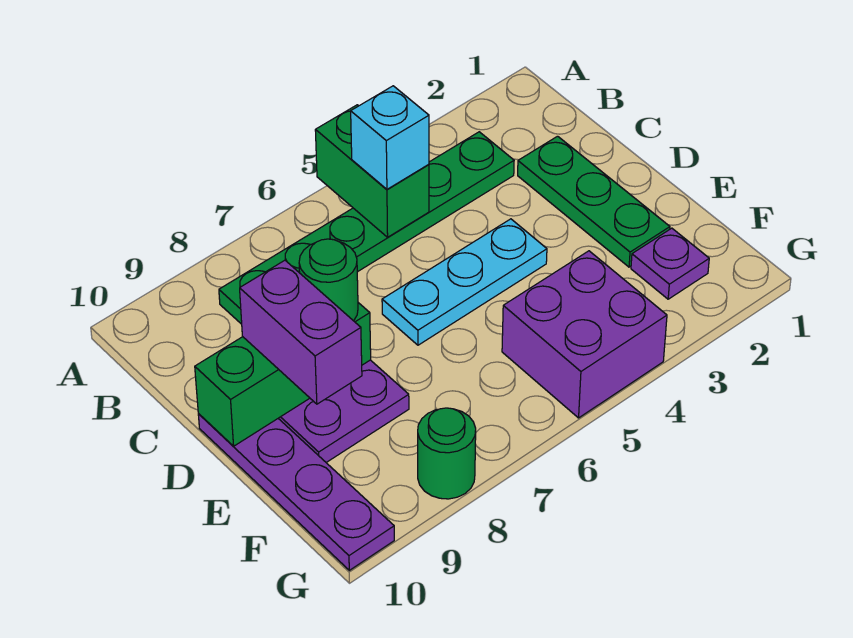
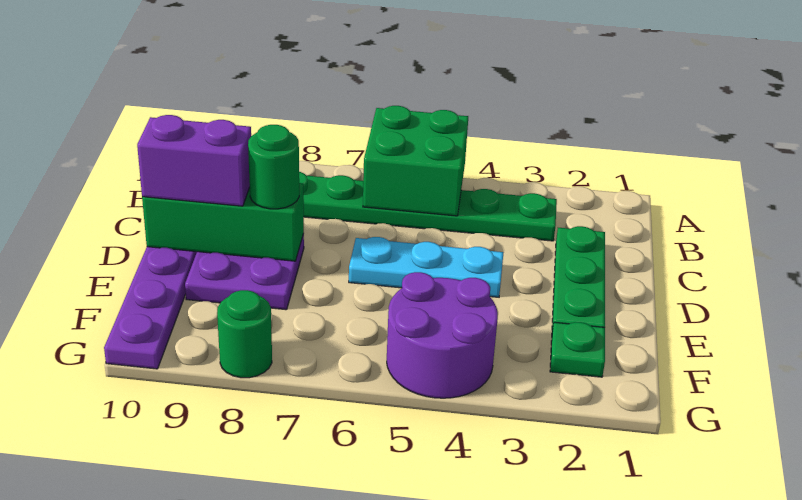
green brick A5:B5 level 2 -> green brick A5:B6 level 2
cyan brick B5 level 3 -> none
purple brick D9:E9 level 3 -> purple brick D9:D10 level 3
purple plate F2 level 1 -> green plate F2 level 1
purple brick F4:G5 level 1 -> purple round brick F4:G5 level 1

